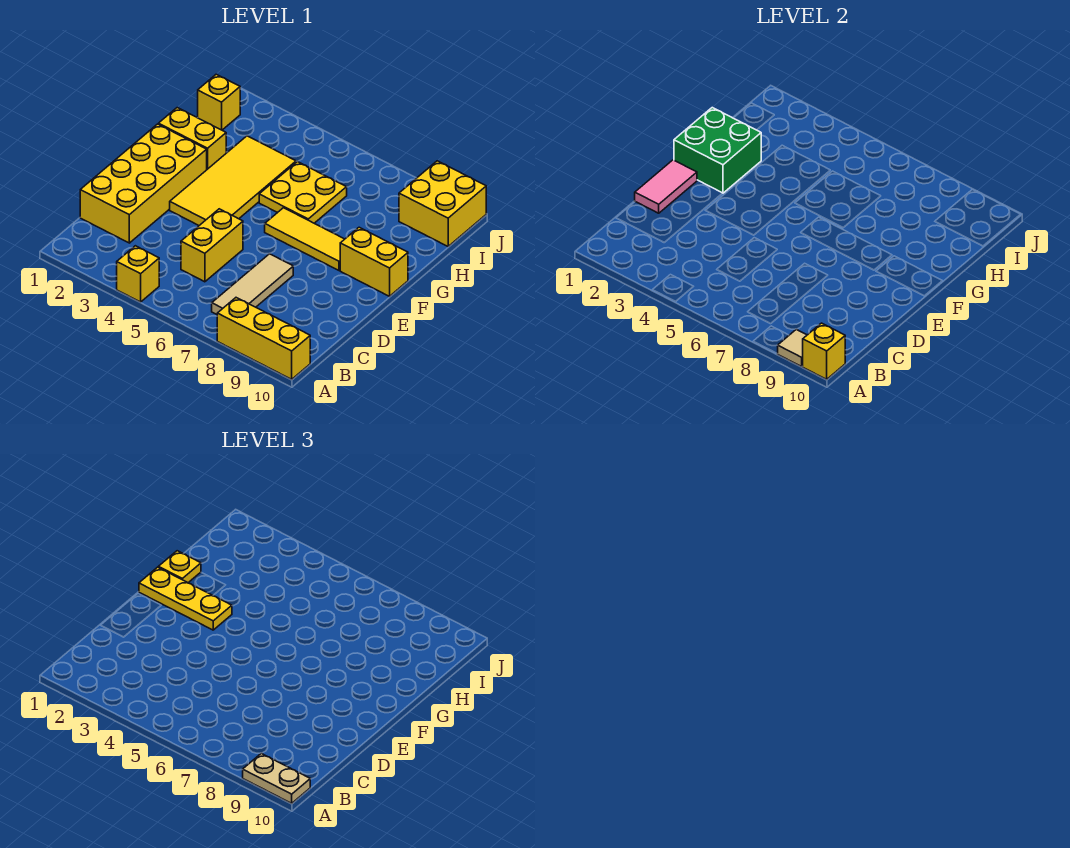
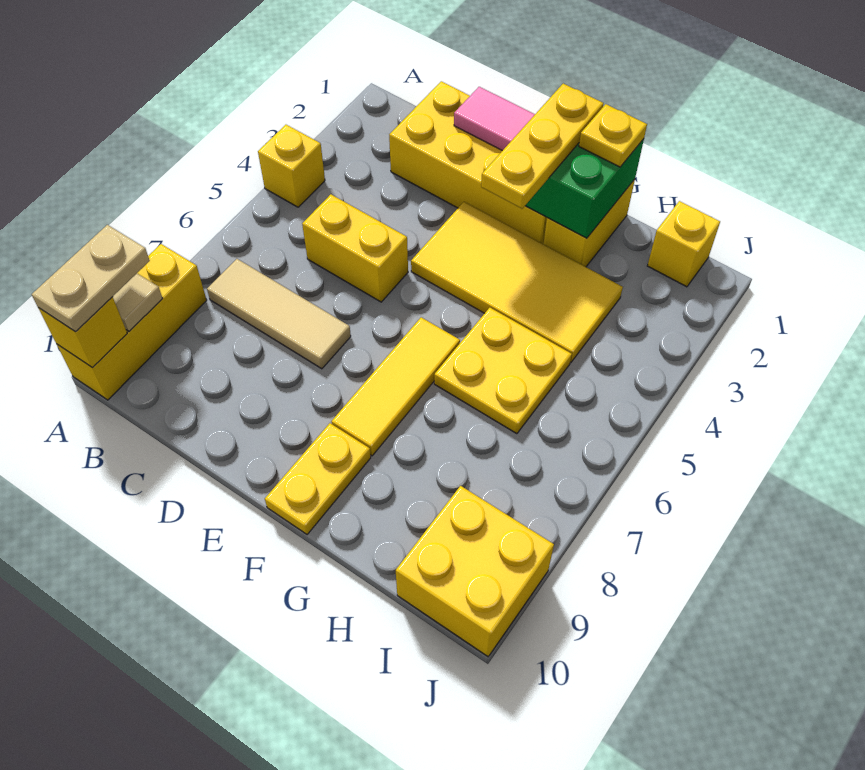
yellow brick F9:F10 level 1 -> yellow plate F9:F10 level 1

